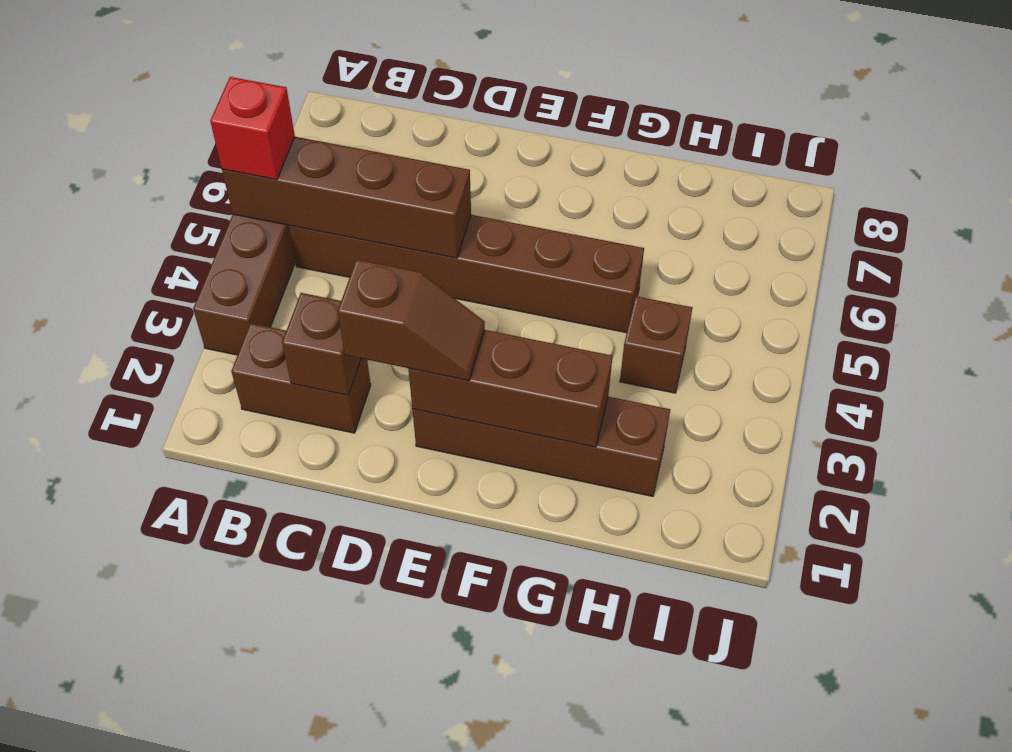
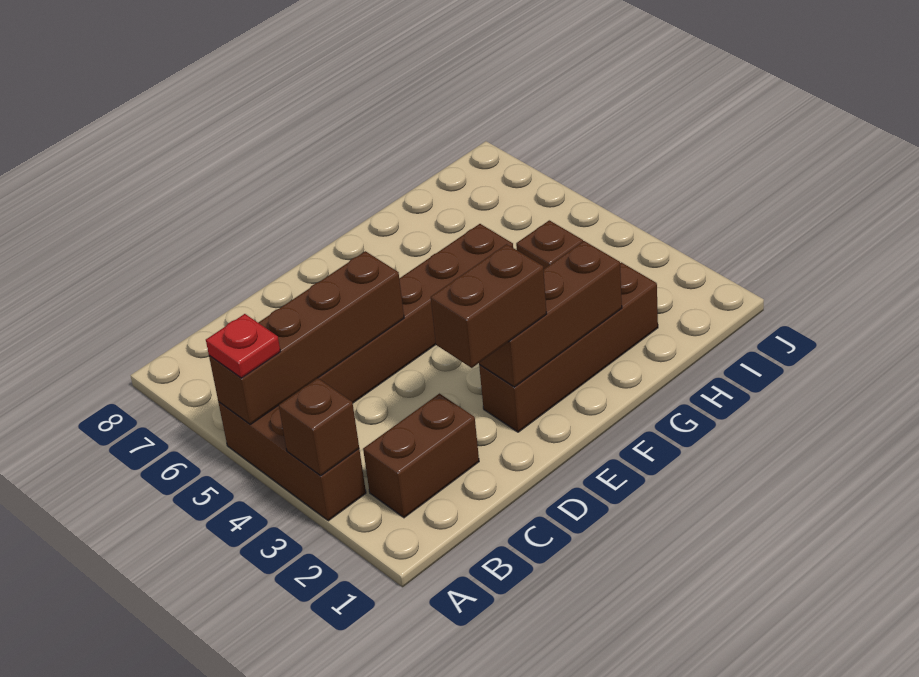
red brick A5 level 3 -> red plate A5 level 3
brown brick C2 level 2 -> brown brick A3 level 2
brown slope D2:E2 level 3 top D -> brown brick D2:E2 level 3

